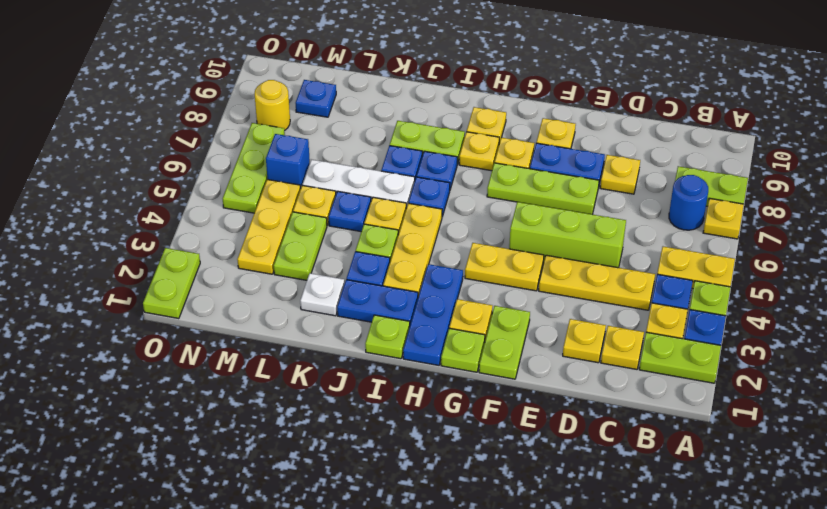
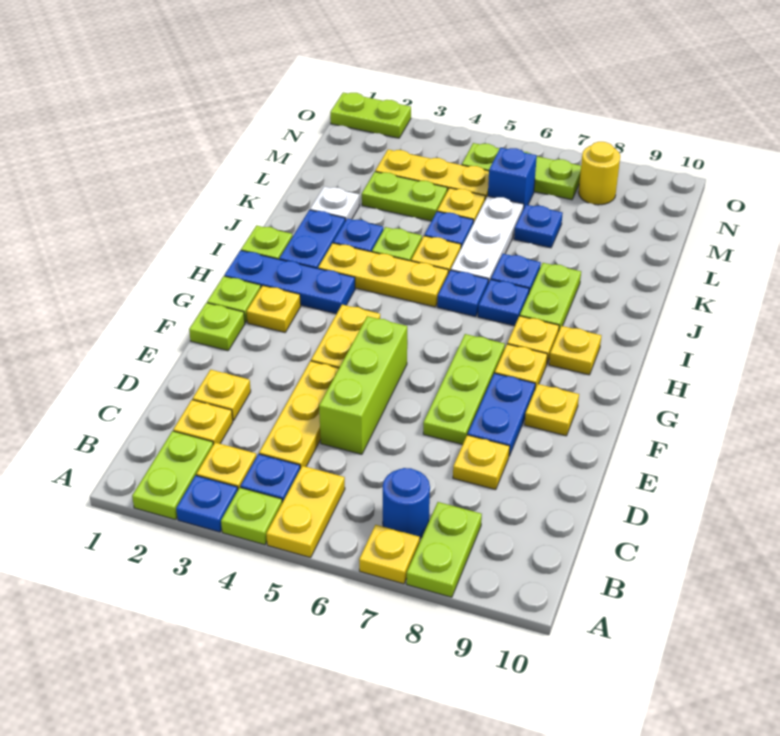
lime plate F1:F2 level 1 -> lime plate F1 level 1
blue plate M9 level 1 -> blue plate L7 level 1

